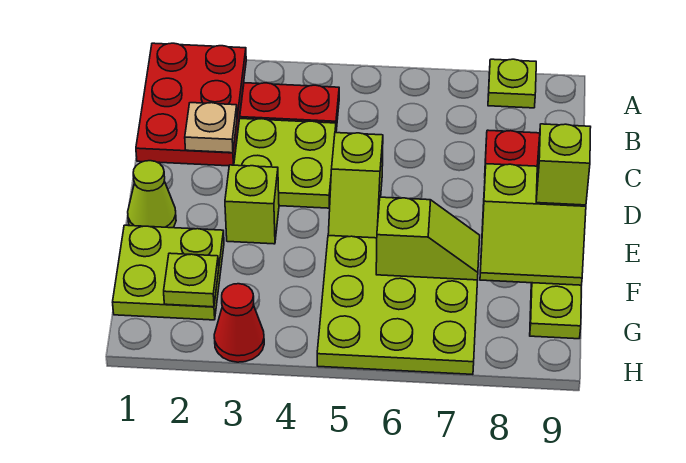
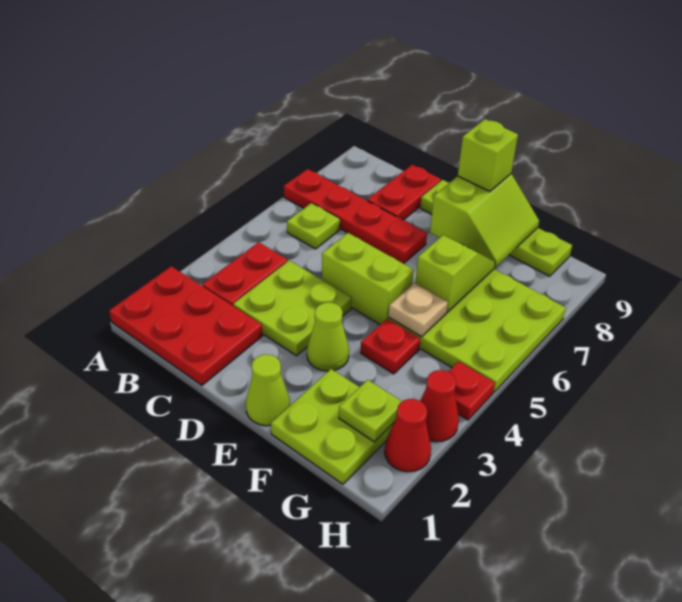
none -> red plate A7:D7 level 1
lime plate A8 level 1 -> lime plate B6 level 1
tan plate C2 level 2 -> tan plate F5 level 2
lime slope D5:E5 level 1 top D -> lime brick D5:E5 level 1
lime brick E3 level 1 -> lime cone E3 level 1
none -> red plate F4 level 1
none -> red cone H2 level 1
none -> red plate H4 level 1

